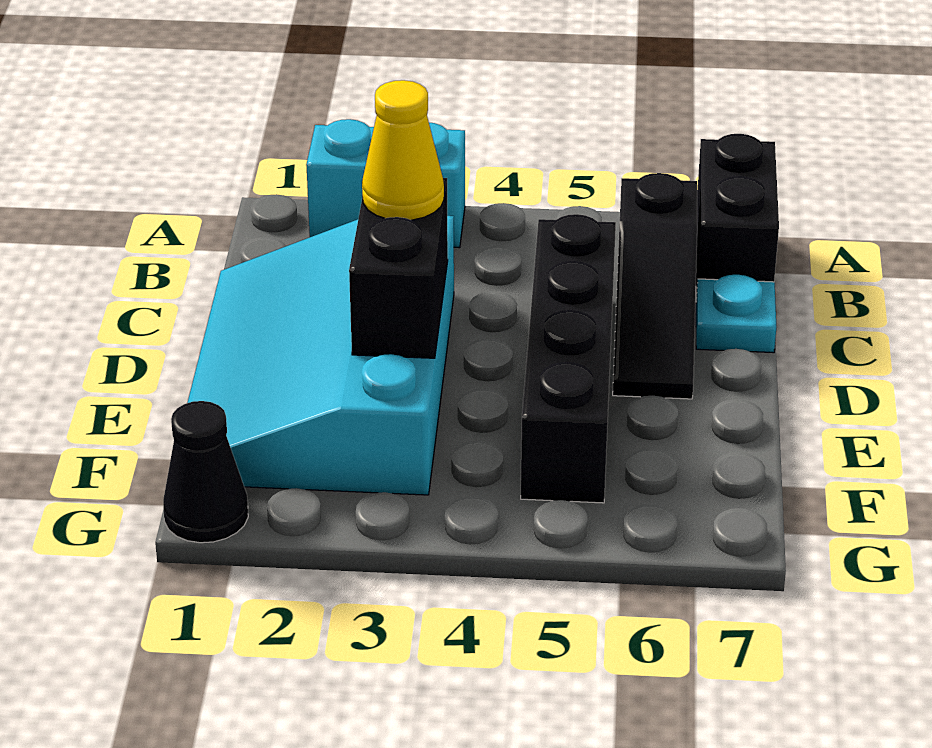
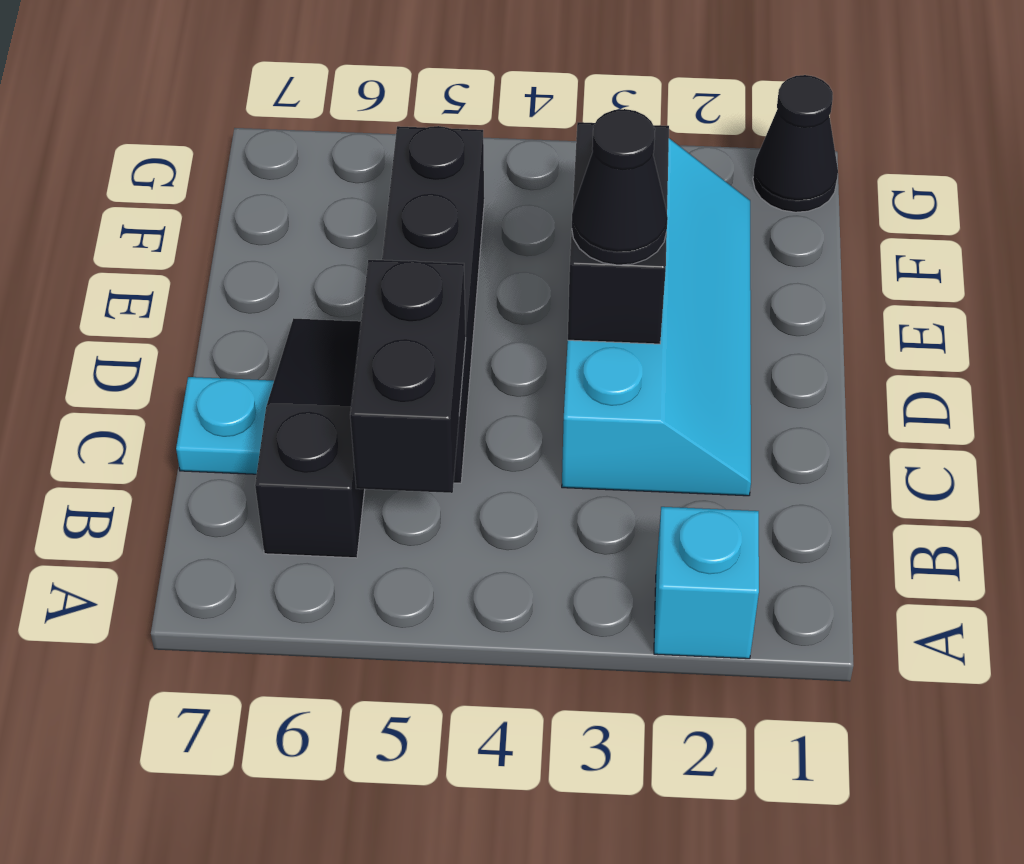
cyan brick A2:A3 level 1 -> cyan brick A2 level 1
black brick A7:B7 level 1 -> black brick B5:C5 level 2
cyan slope C1:F3 level 1 top 3 -> cyan slope C2:F3 level 1 top 3
yellow cone D3 level 3 -> black cone D3 level 3

